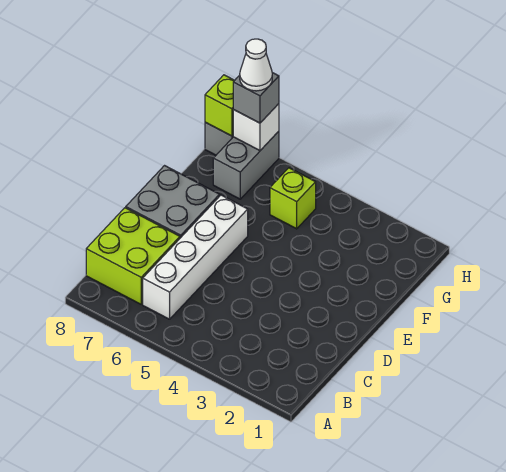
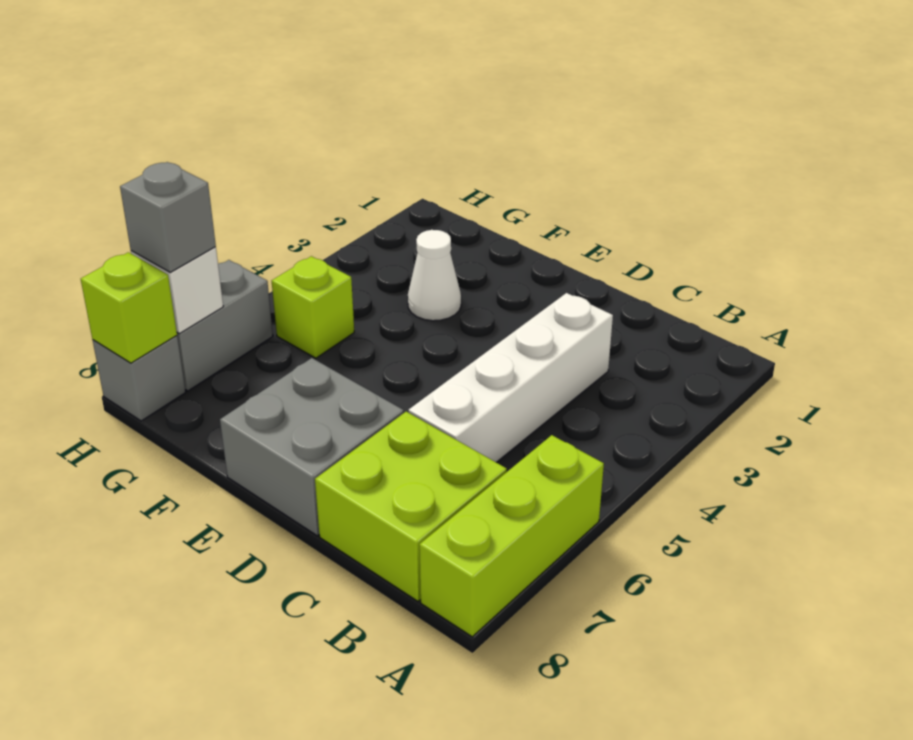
none -> lime brick A6:A8 level 1
white brick B6:E6 level 1 -> white brick C3:C6 level 1
grey brick G7:H7 level 1 -> grey brick H6:H7 level 1
white cone H7 level 4 -> white cone F3 level 1

